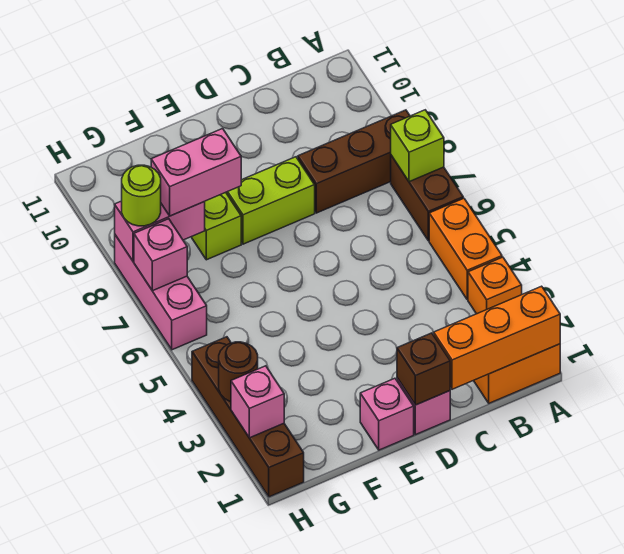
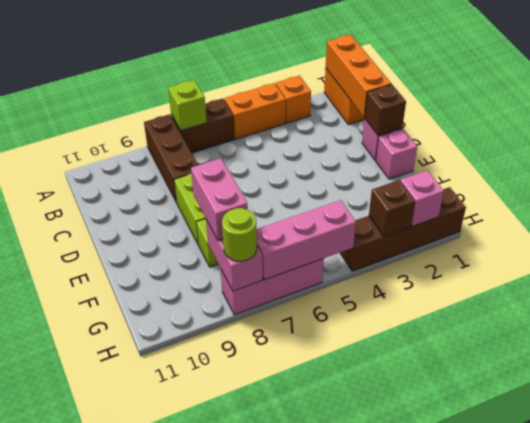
brown round brick H3 level 2 -> brown brick H3 level 2
pink brick H7 level 2 -> pink brick H5:H7 level 2

